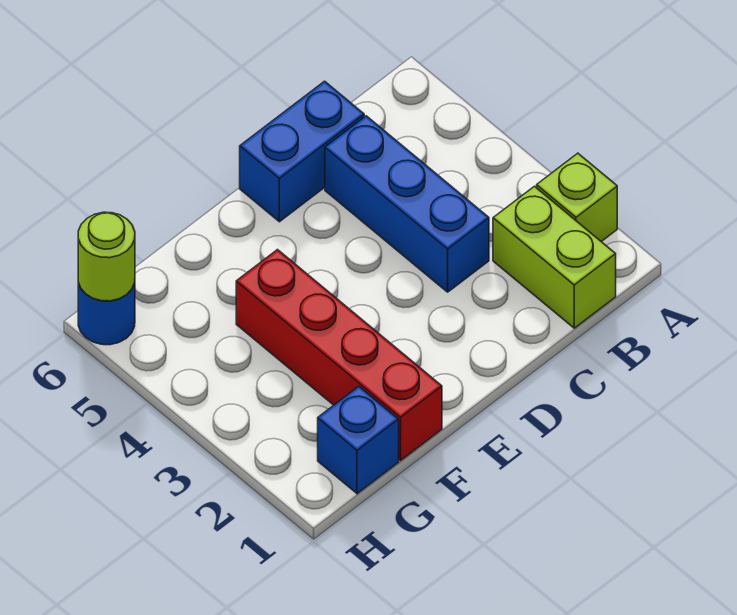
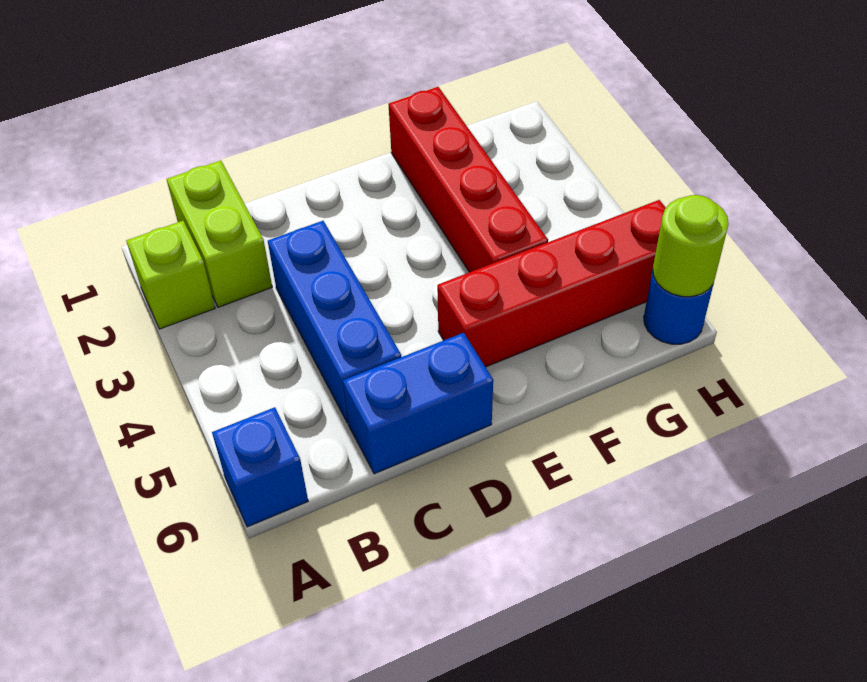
none -> red brick E5:H5 level 1
blue brick G1 level 1 -> blue brick A6 level 1

